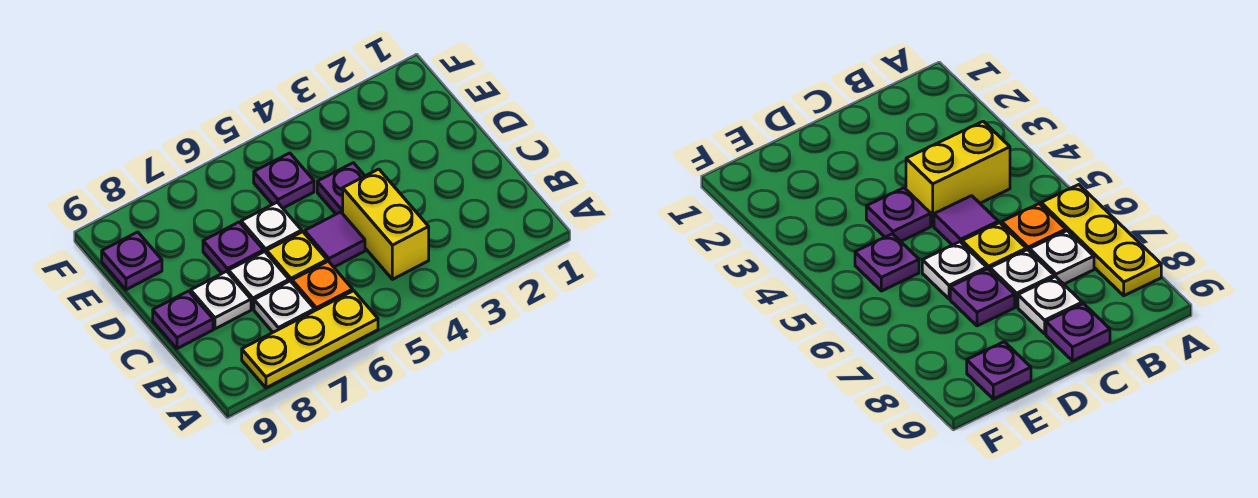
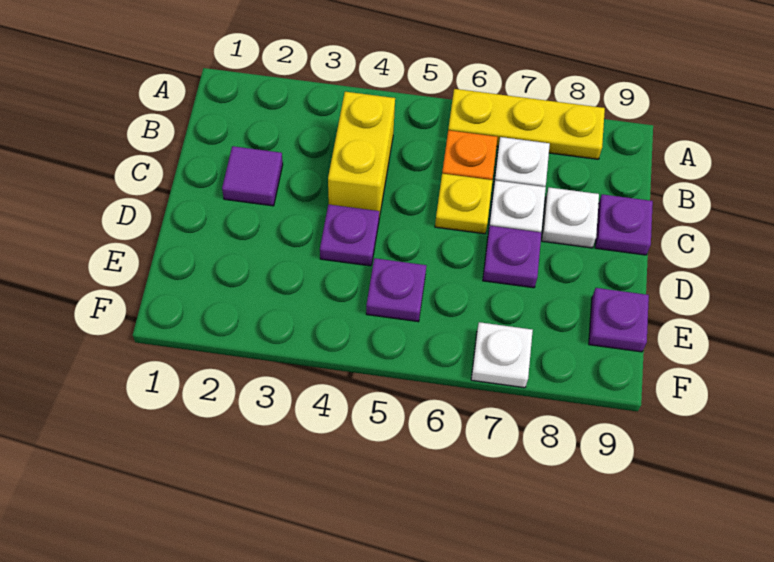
purple tile C5 level 1 -> purple tile C2 level 1
white plate D6 level 1 -> white plate F7 level 1

